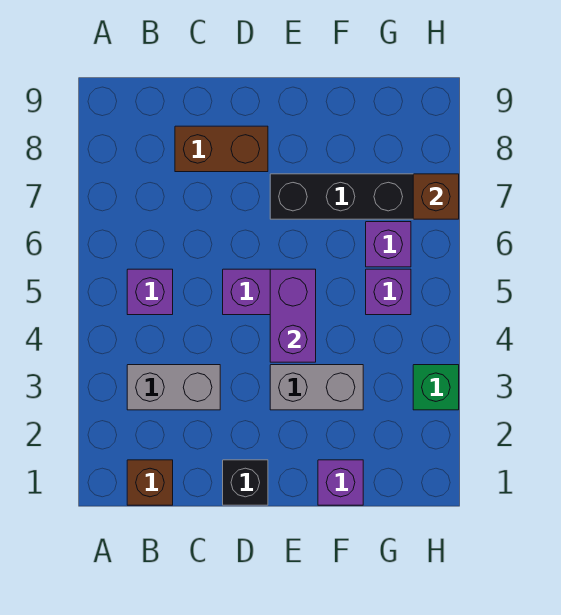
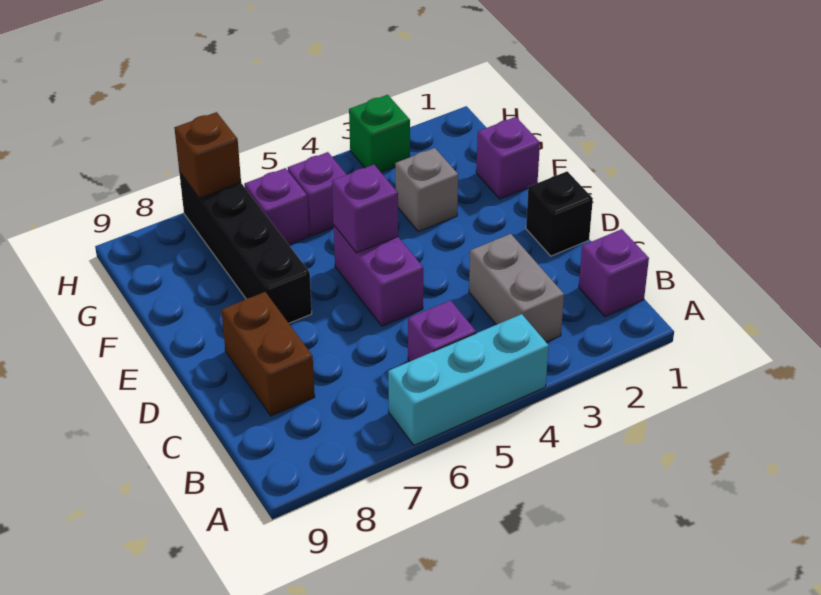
none -> cyan brick A4:A6 level 1
brown brick B1 level 1 -> purple brick B1 level 1
grey brick E3:F3 level 1 -> grey brick F3 level 1
purple brick E4:E5 level 2 -> purple brick E5 level 2

